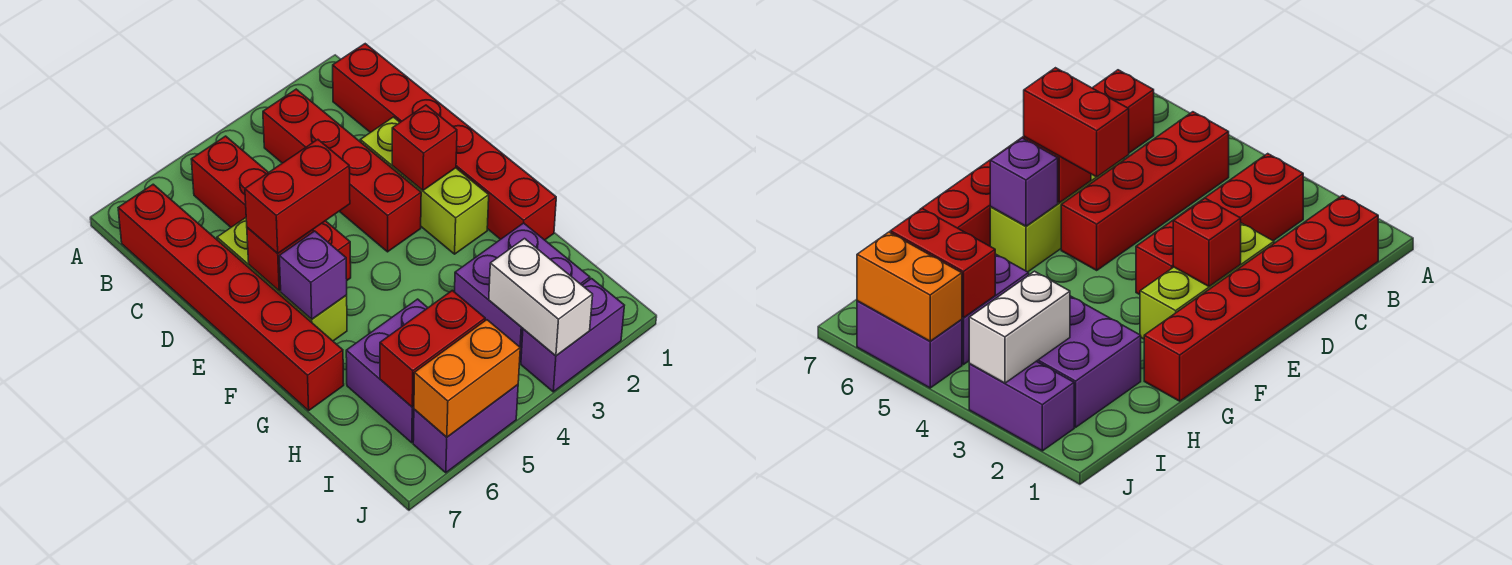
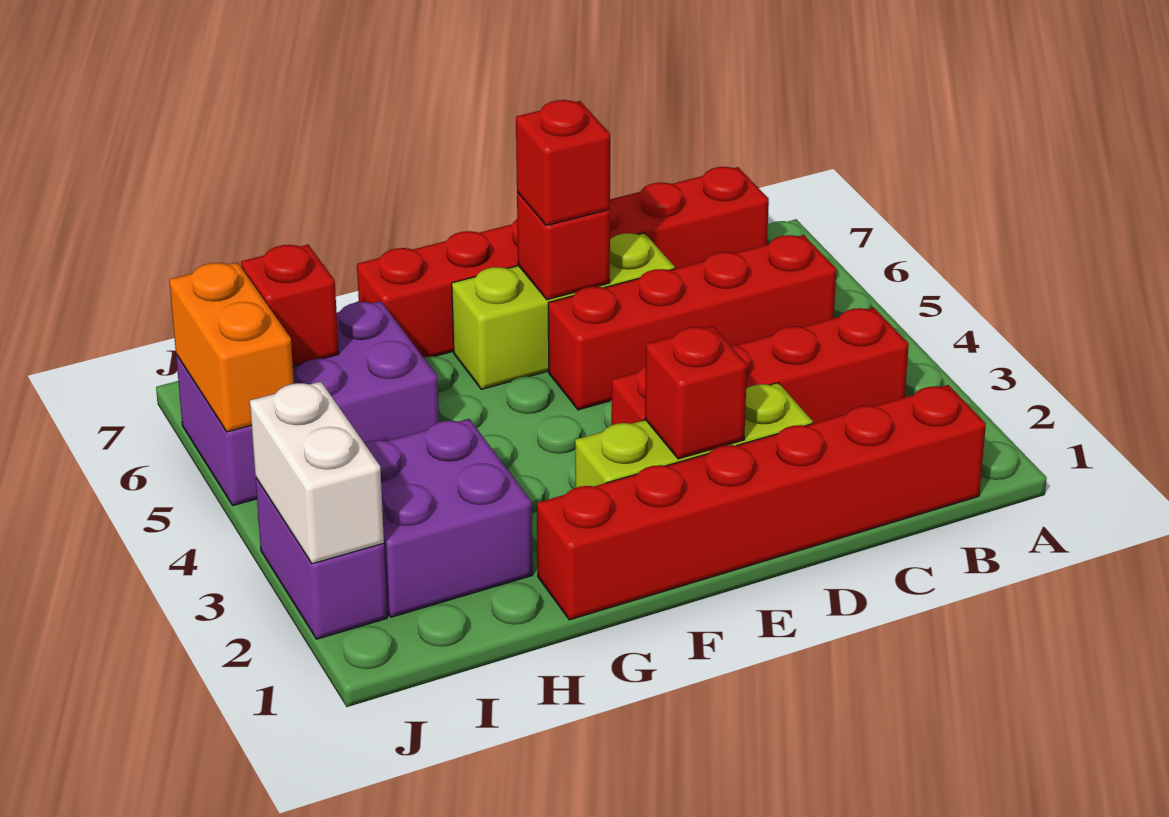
red brick E5:E6 level 3 -> red brick E6 level 3
purple brick F6 level 2 -> none
white brick I3:J3 level 2 -> white brick J2:J3 level 2
red brick I5:I6 level 2 -> red brick I6 level 2

